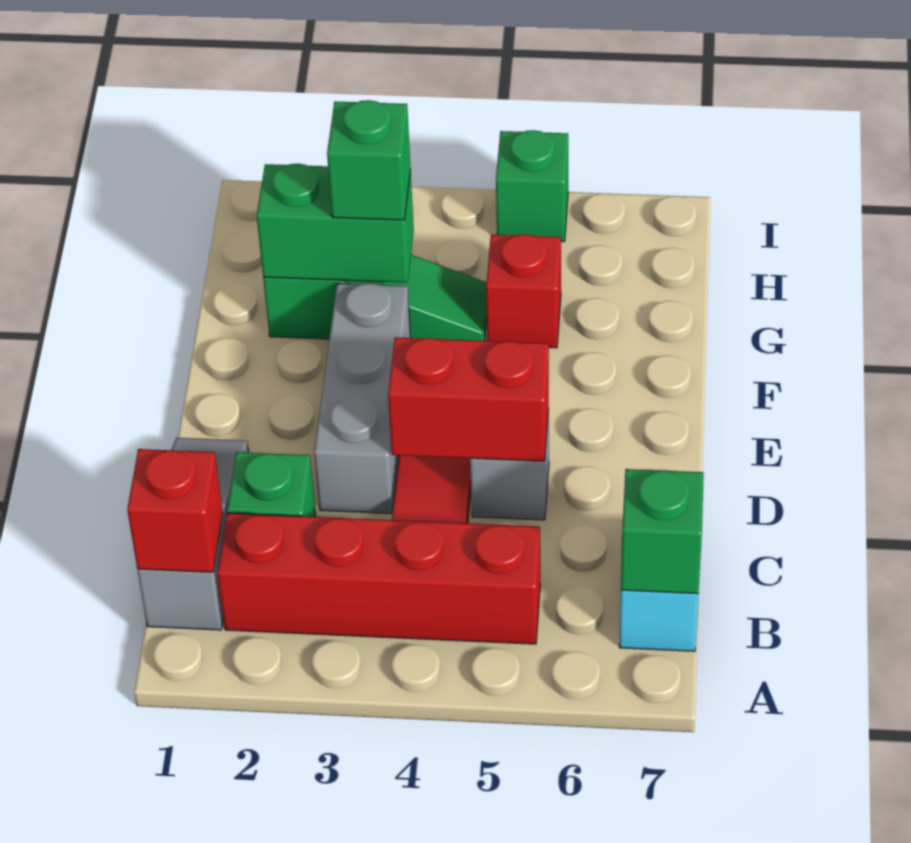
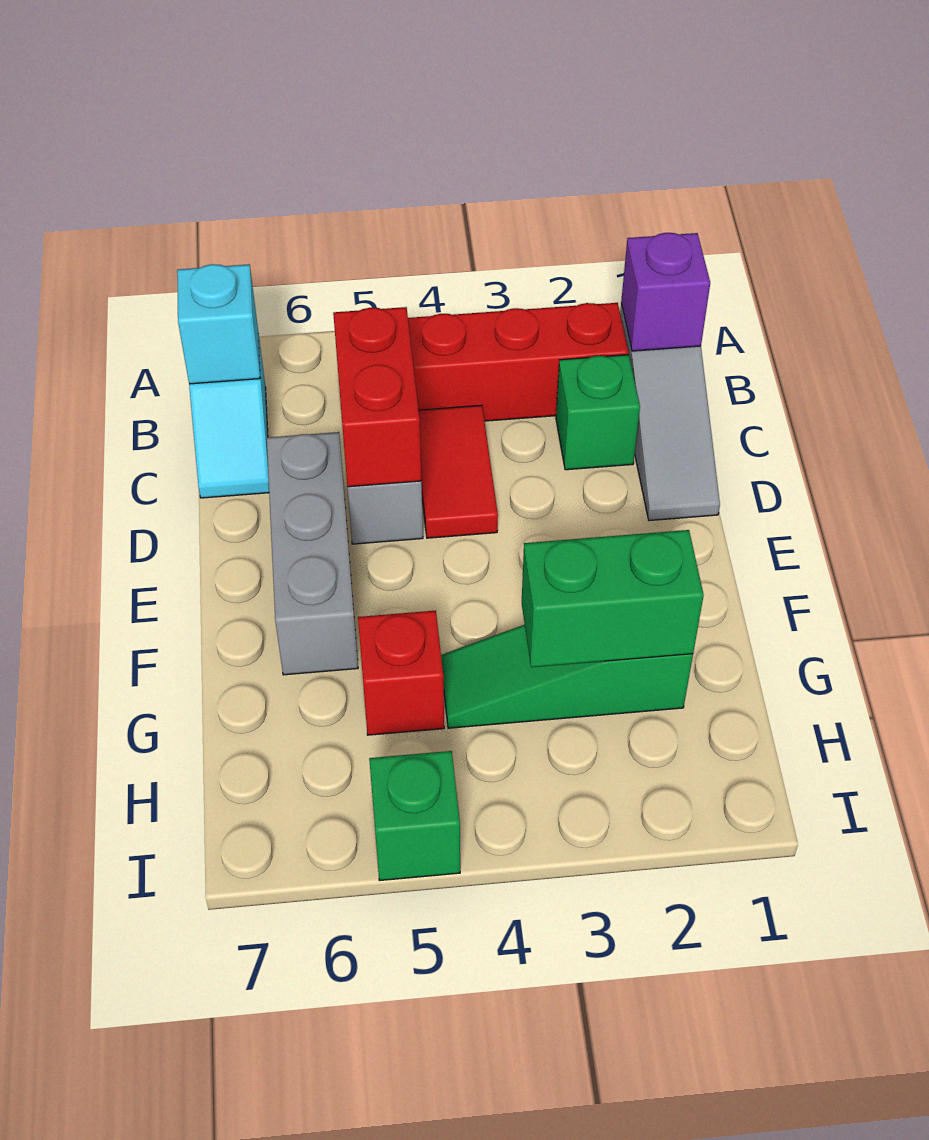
red brick B1 level 2 -> purple brick B1 level 2
green brick B7 level 2 -> cyan brick B7 level 2
grey brick D3:F3 level 1 -> grey brick D6:F6 level 1
red brick D4:D5 level 2 -> red brick C5:D5 level 2
green brick G3 level 3 -> none

